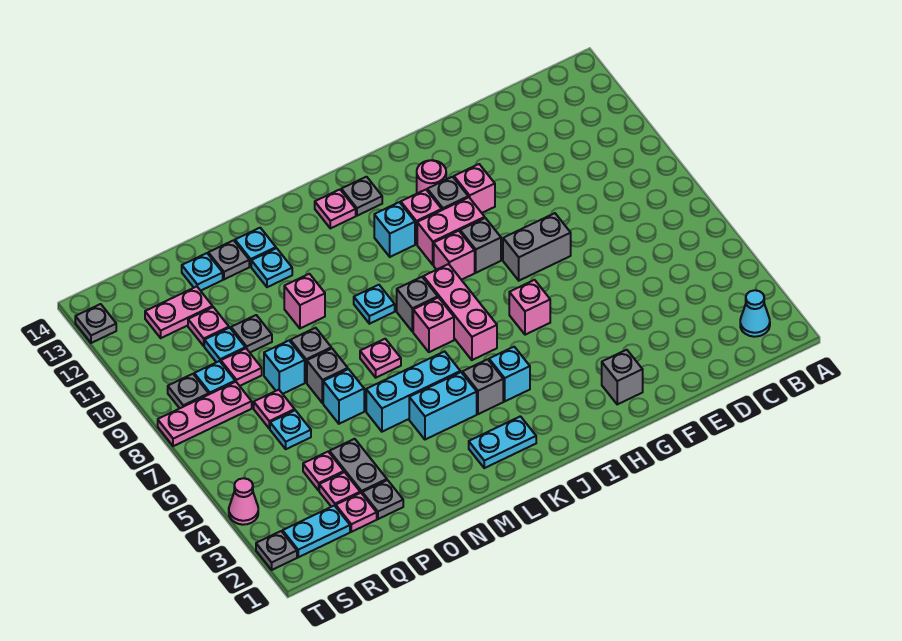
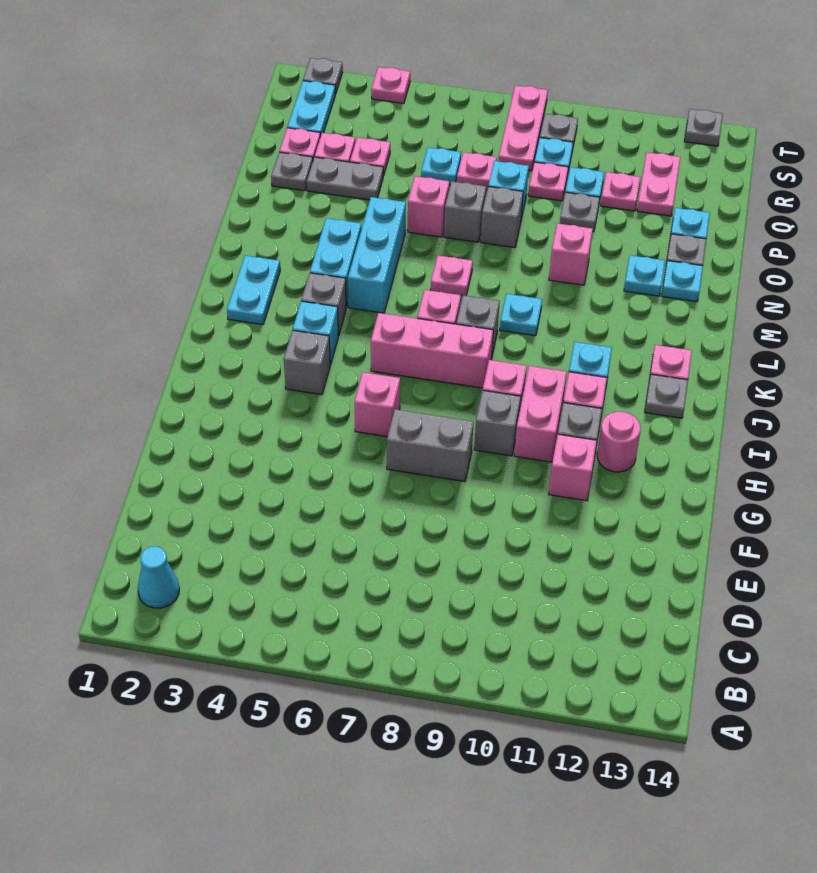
grey brick F8:G8 level 1 -> grey brick G7:G8 level 1
grey brick G2 level 1 -> grey brick I4 level 1
cyan brick O6 level 1 -> pink brick O6 level 1
pink cone T4 level 1 -> pink plate T4 level 1

